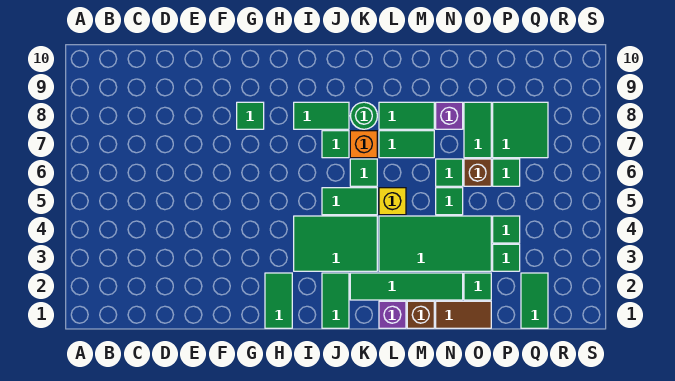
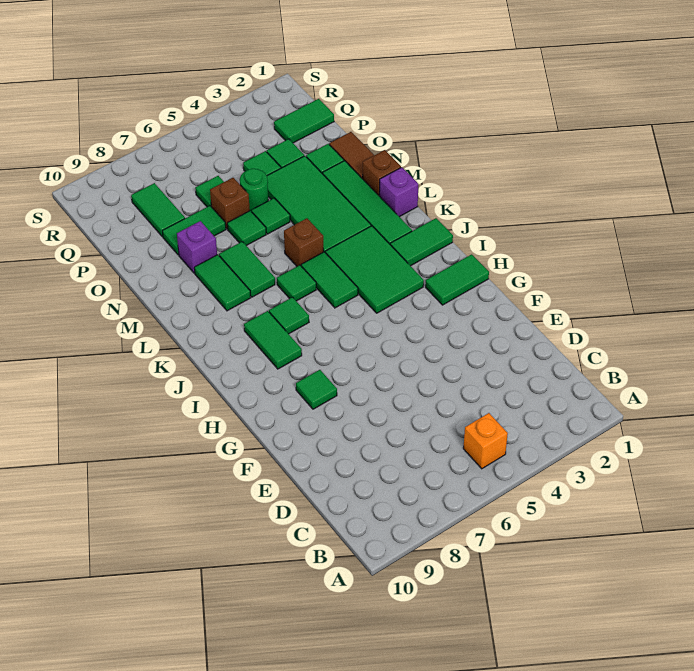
orange brick K7 level 1 -> orange brick B5 level 1
green round brick K8 level 1 -> green round brick O5 level 1
yellow brick L5 level 1 -> brown brick L5 level 1
green tile P7:Q8 level 1 -> green tile P8:Q8 level 1

